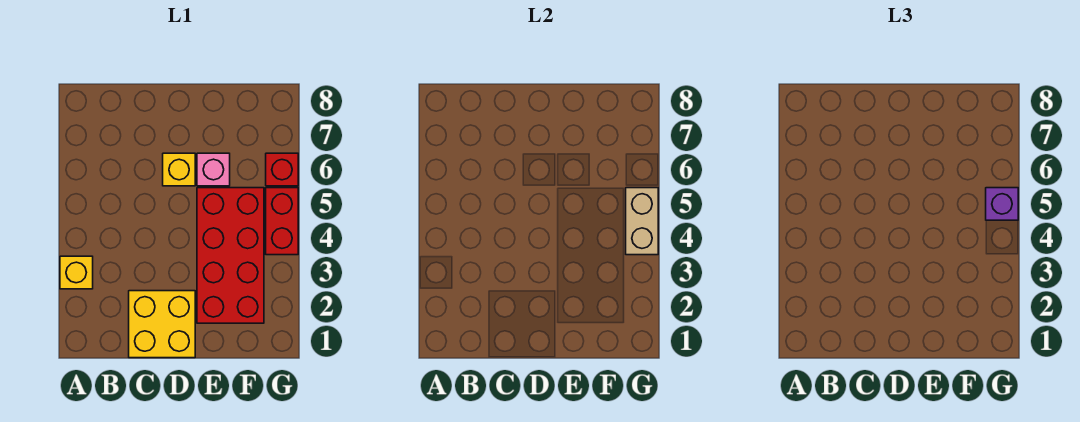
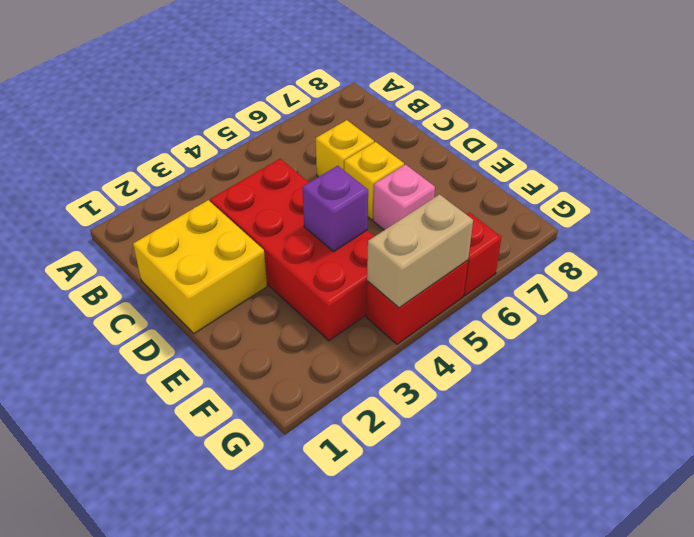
yellow brick A3 level 1 -> yellow brick C6 level 1
red brick E2:F5 level 1 -> red brick C3:F4 level 1
purple brick G5 level 3 -> purple brick E4 level 2

